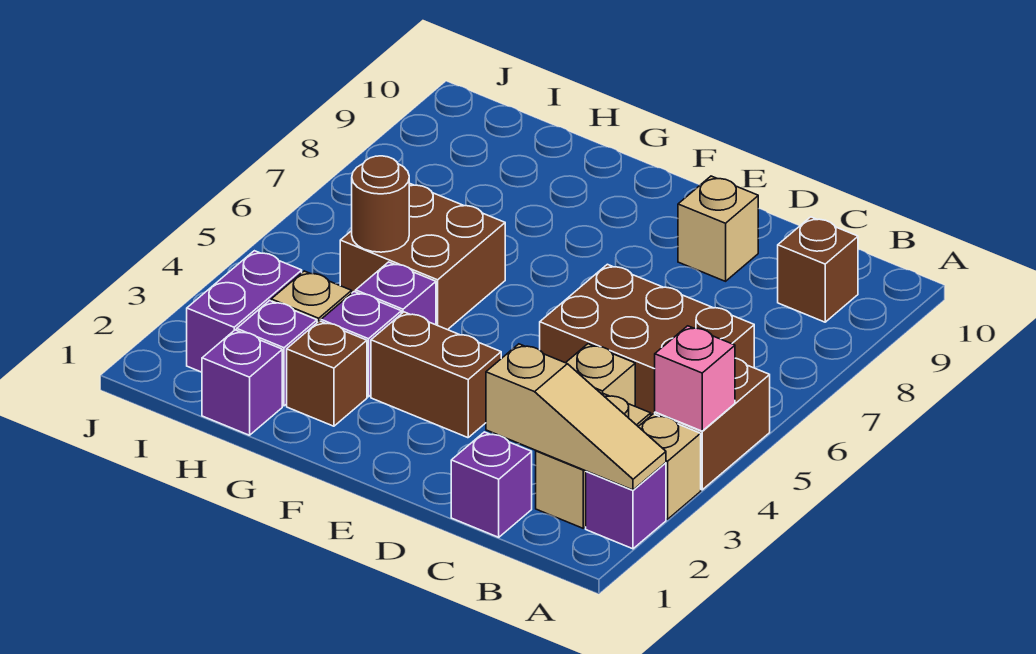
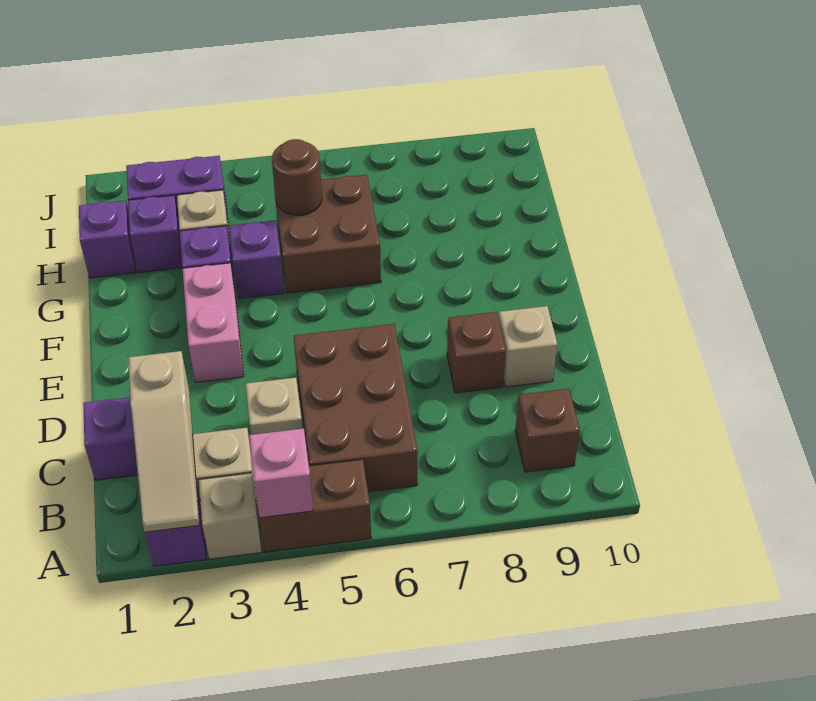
brown brick E3:F3 level 1 -> pink brick E3:F3 level 1
brown brick G2 level 1 -> brown brick D8 level 1

